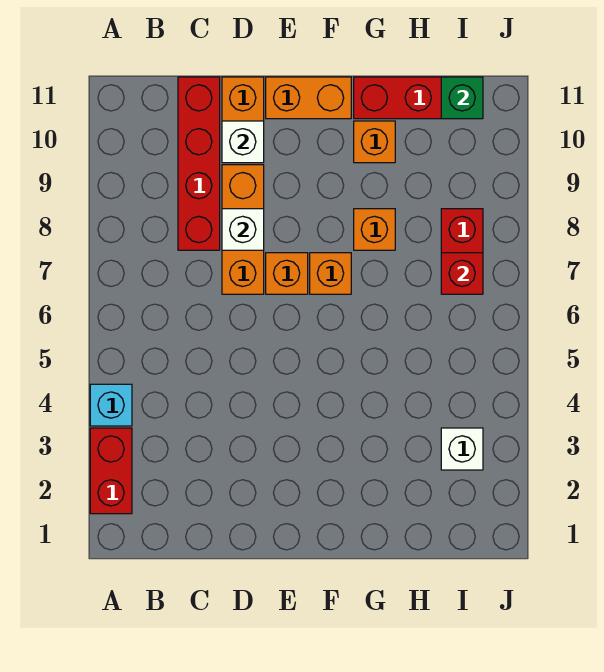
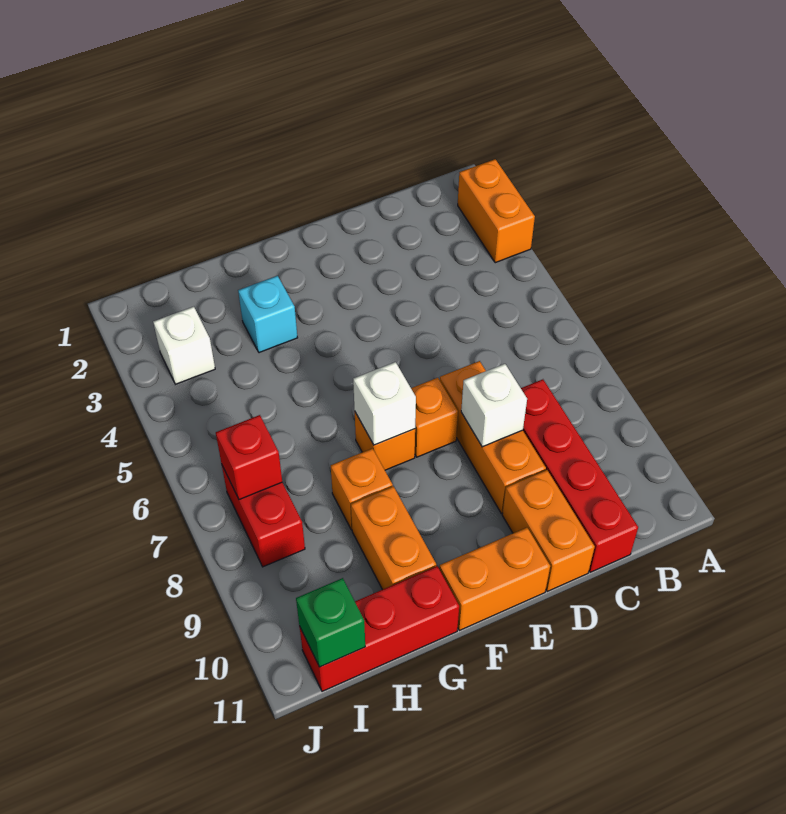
red brick A2:A3 level 1 -> orange brick A2:A3 level 1
cyan brick A4 level 1 -> cyan brick G3 level 1
white brick D10 level 2 -> white brick F7 level 2
orange brick G10 level 1 -> orange brick G9:G10 level 1

